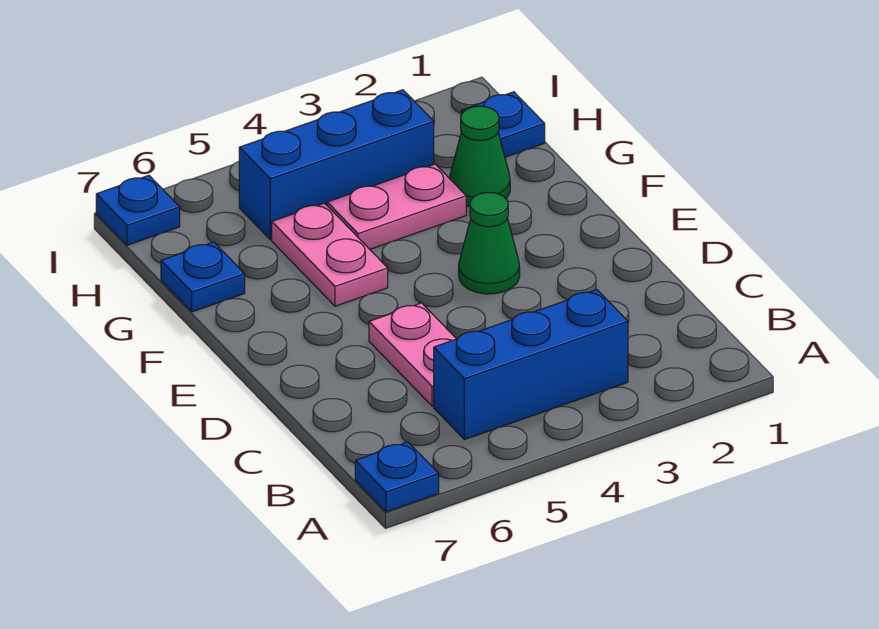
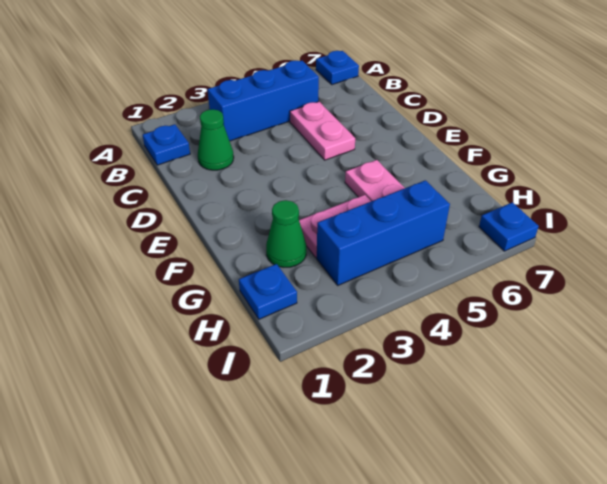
green cone E3 level 1 -> green cone C2 level 1
blue plate G7 level 1 -> blue plate B1 level 1

